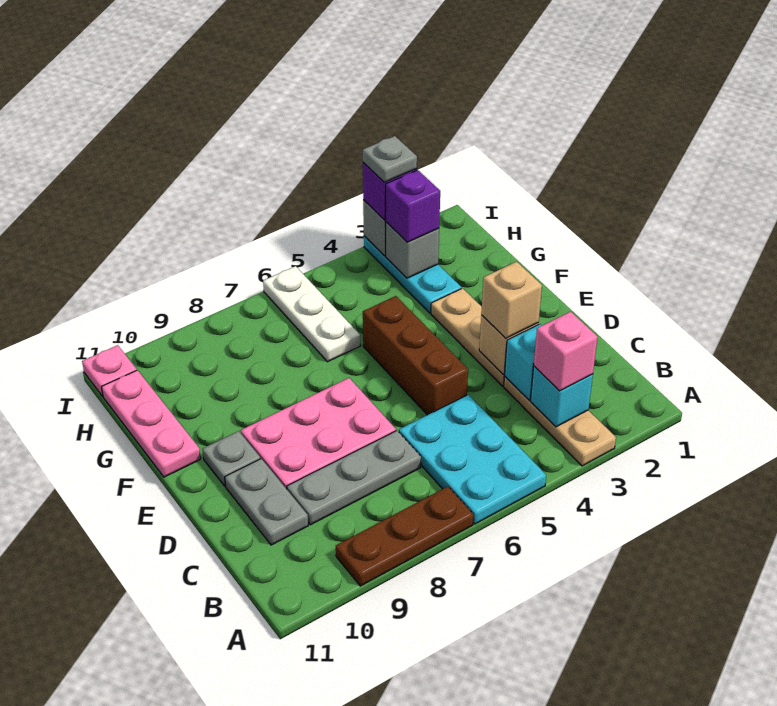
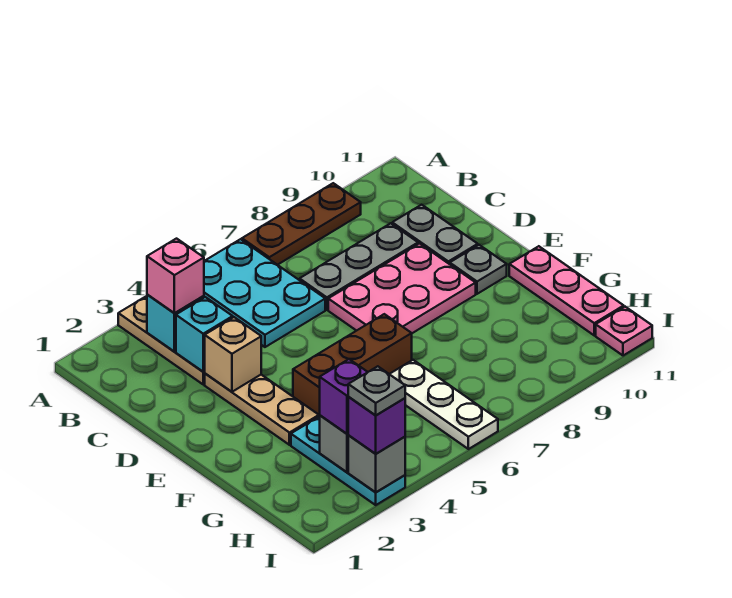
tan brick D3 level 3 -> none
brown brick D5:F5 level 1 -> brown brick F4:F6 level 1

